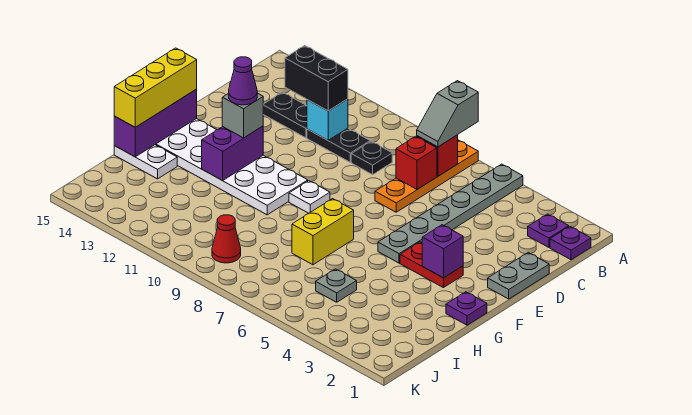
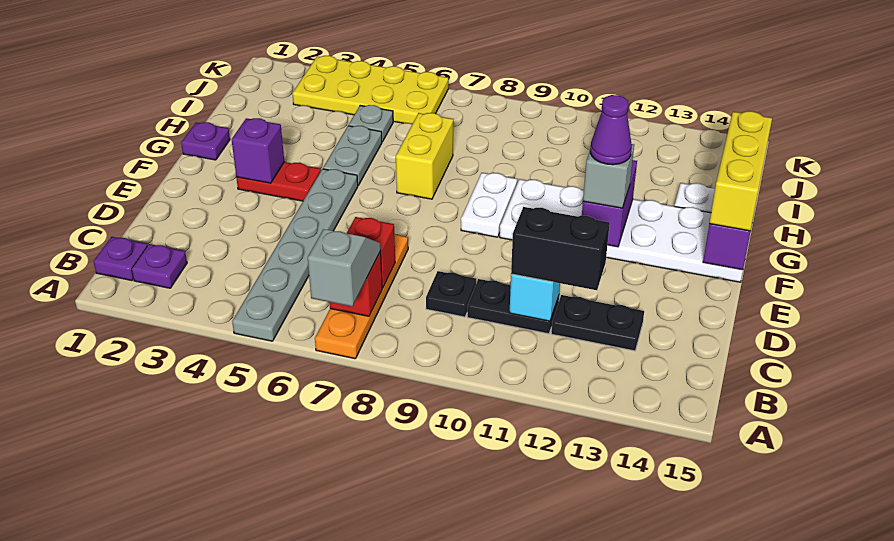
grey plate D1:E1 level 1 -> grey plate G5:H5 level 1
white plate F9 level 1 -> white plate F9:G9 level 1
none -> yellow plate J3:K6 level 1
red cone J9 level 1 -> none

